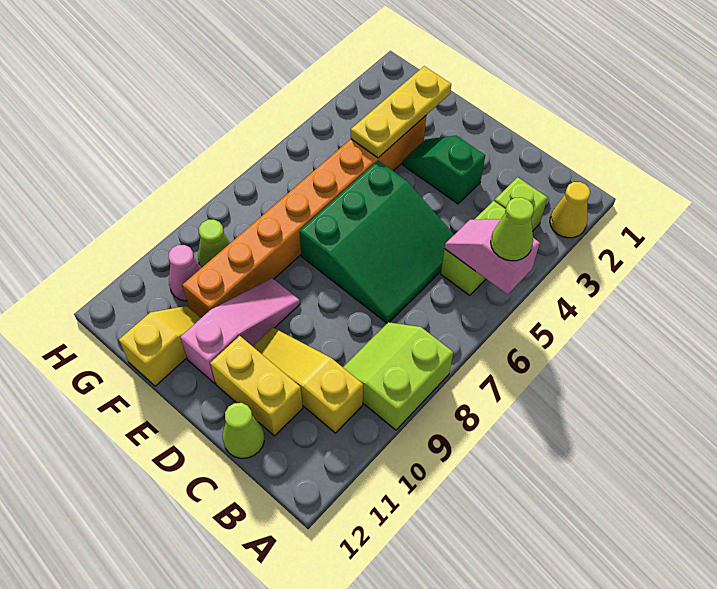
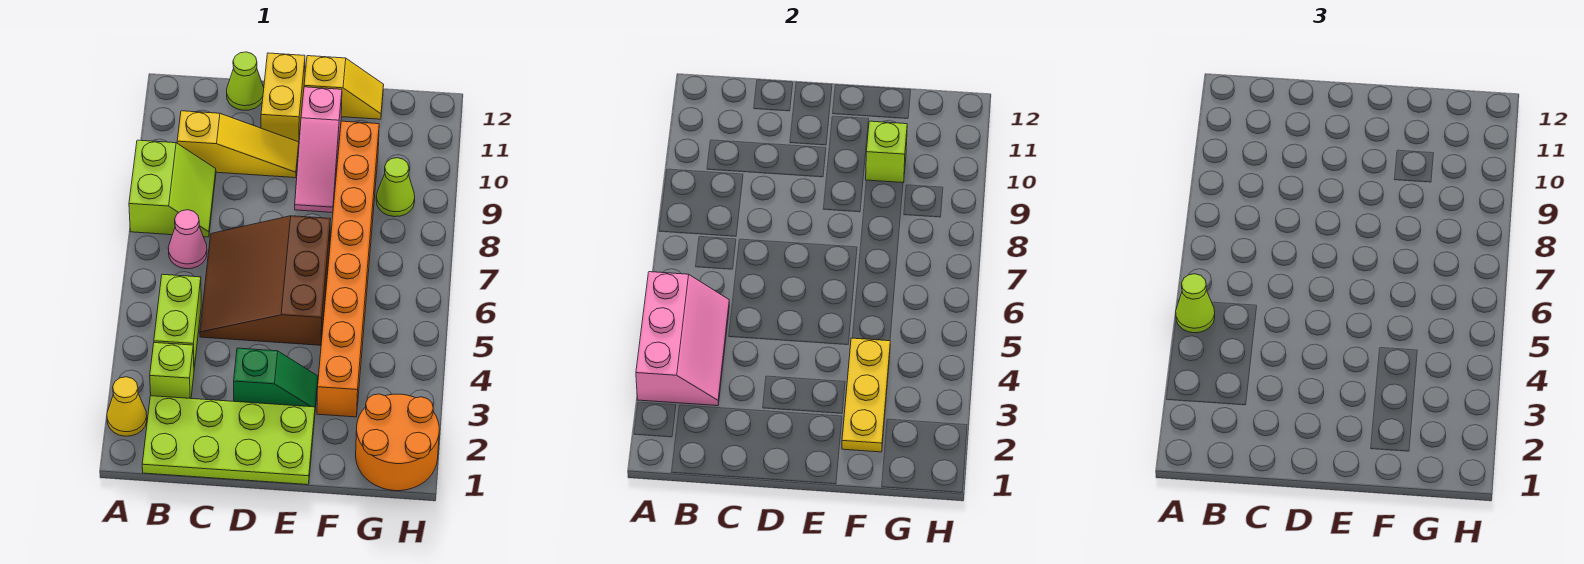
pink slope A5:B5 level 2 top A -> pink slope A3:B5 level 2 top A
none -> lime plate B1:E2 level 1
green slope C5:E7 level 1 top E -> brown slope C5:E7 level 1 top E
yellow brick C11:D11 level 1 -> yellow brick D11:D12 level 1
none -> lime brick F10 level 2
yellow slope F11:F12 level 1 top 12 -> yellow slope E12:F12 level 1 top E
none -> orange round brick G1:H2 level 1
pink cone G10 level 1 -> pink cone B7 level 1

